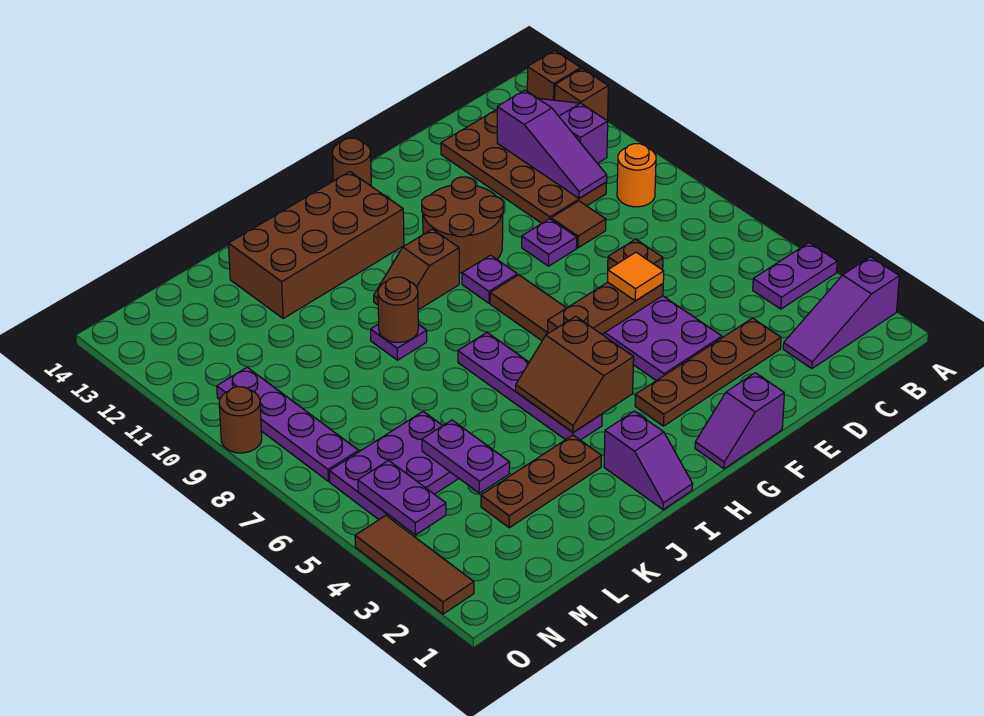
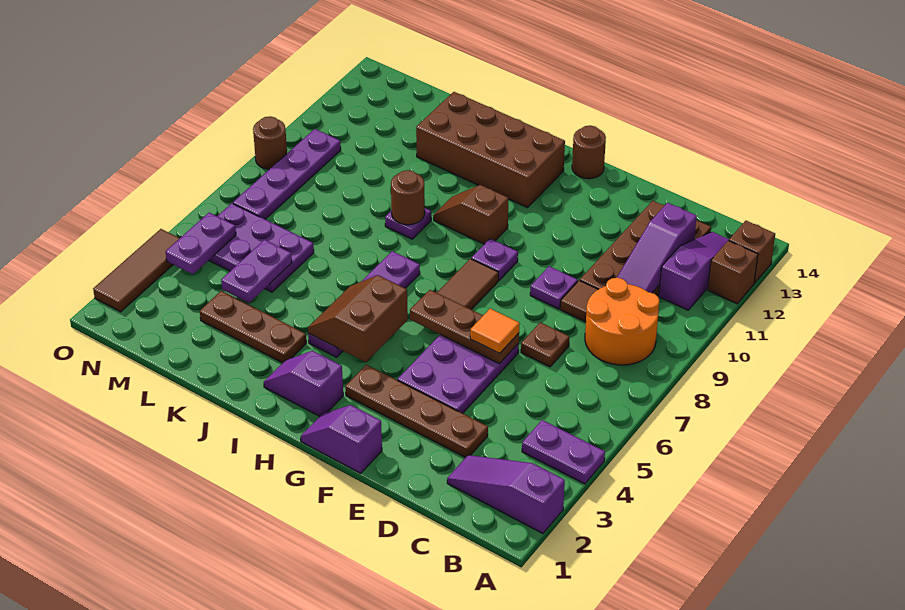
orange round brick B9 level 1 -> orange round brick B8:C9 level 1
brown round brick F10:G11 level 1 -> none
purple slope I1:I2 level 1 top 2 -> purple slope H2:I2 level 1 top H

